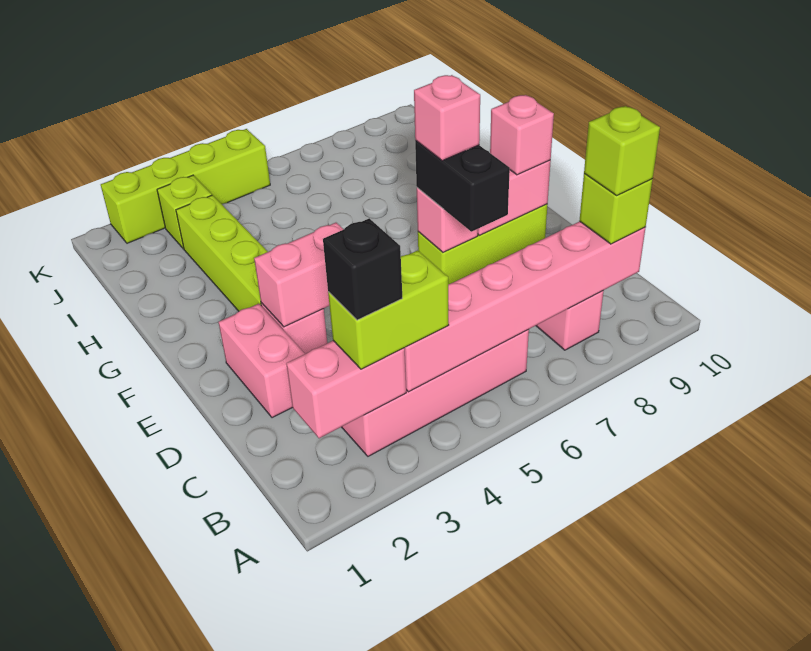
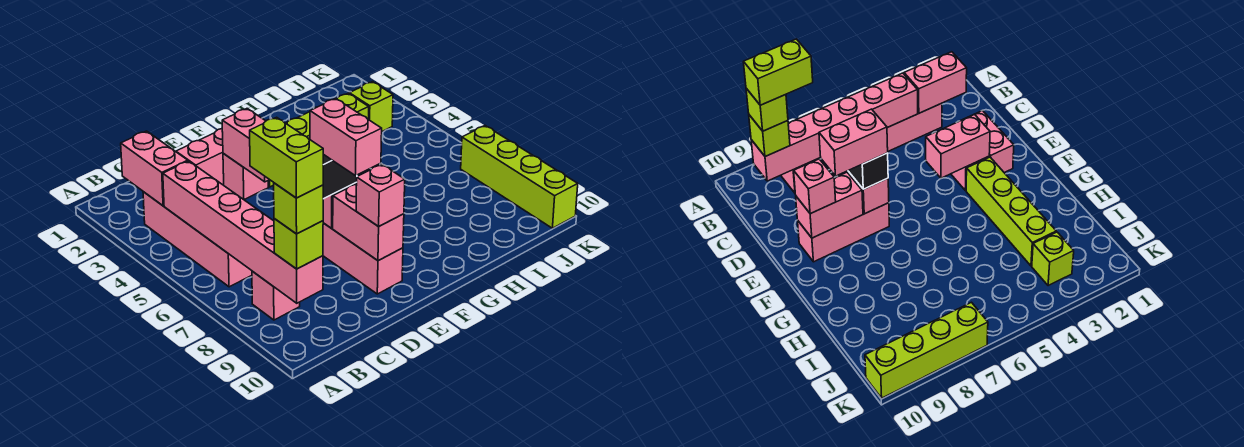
lime brick B3:B4 level 3 -> lime brick B8:B9 level 5
black brick B3 level 4 -> none
lime brick E7:E9 level 1 -> pink brick E7:E9 level 1
pink brick E7 level 4 -> pink brick E7:E8 level 4
lime brick K2:K5 level 1 -> lime brick K7:K10 level 1

